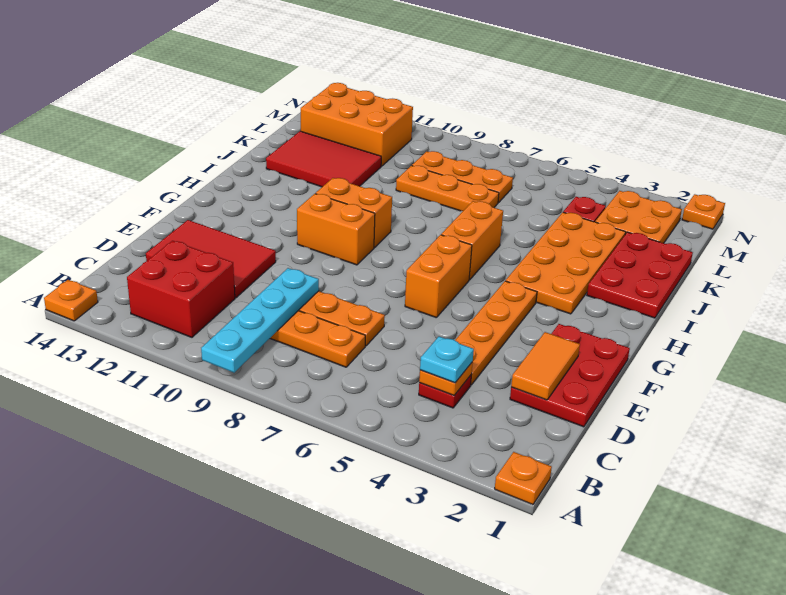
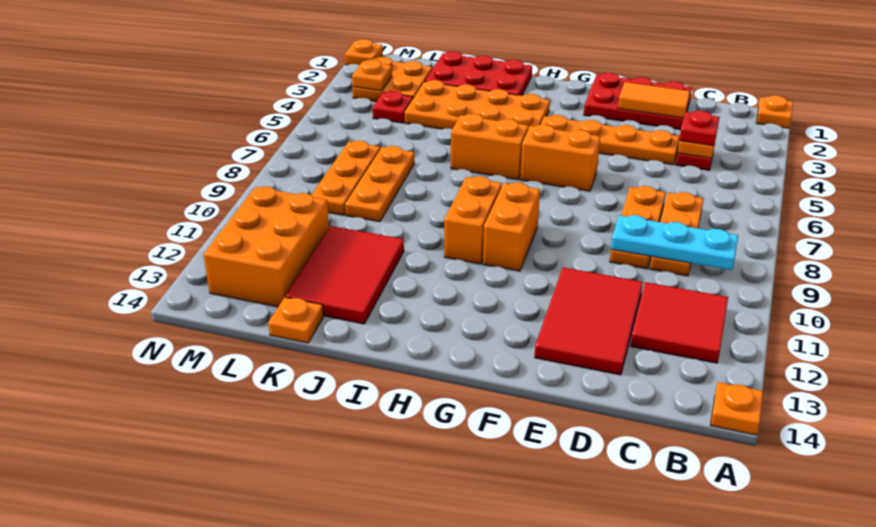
cyan plate A9:D9 level 2 -> cyan plate B9:D9 level 2
red brick B11:C12 level 1 -> red tile B11:C12 level 1
cyan plate C4 level 3 -> red plate C4 level 3
none -> orange plate K14 level 1
none -> orange plate M3 level 2

